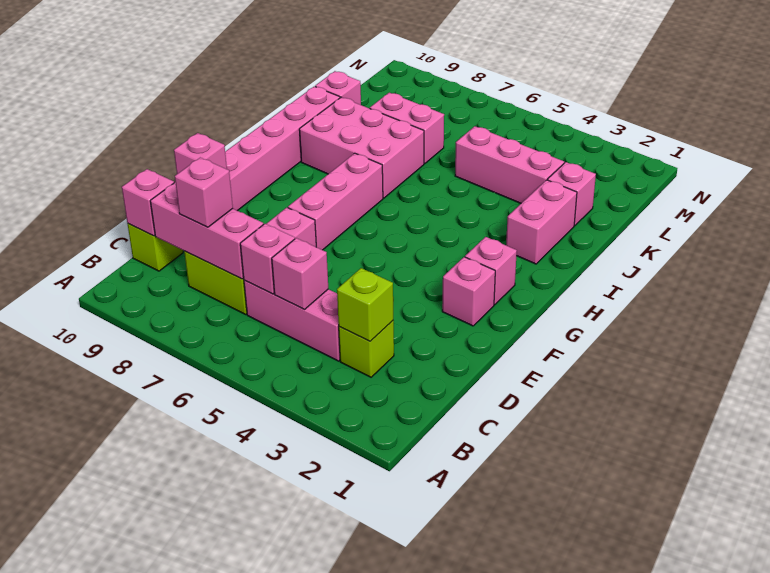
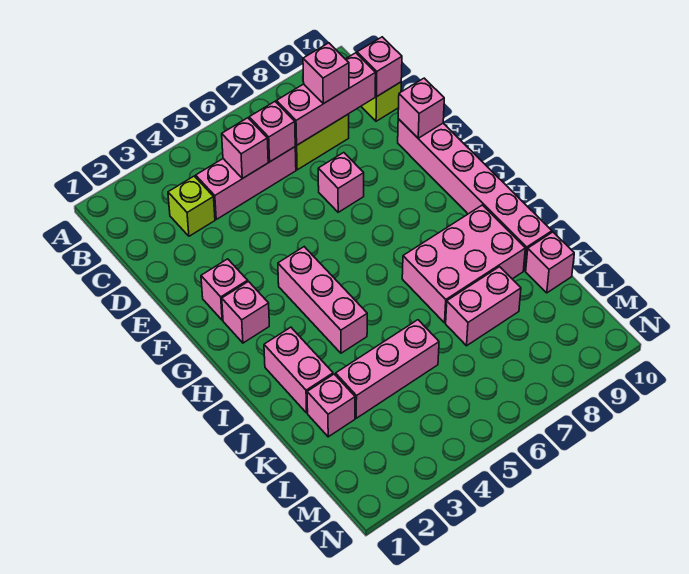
lime brick C3 level 2 -> none
pink brick F7:H7 level 1 -> pink brick G4:I4 level 1

